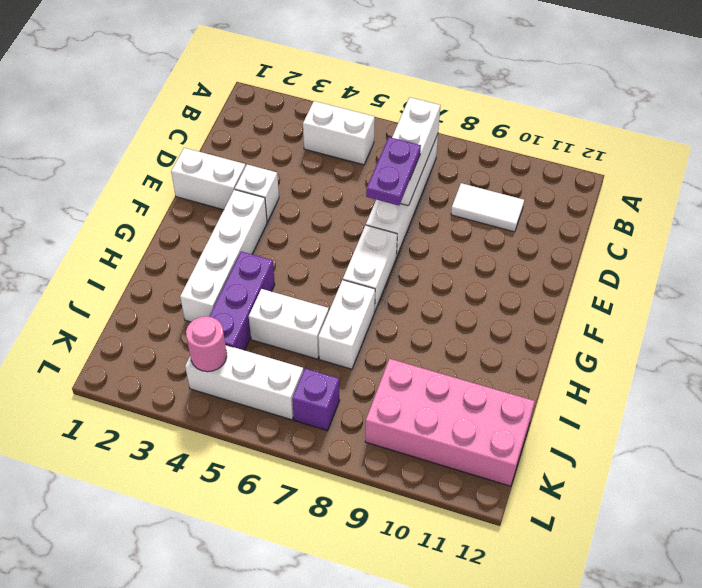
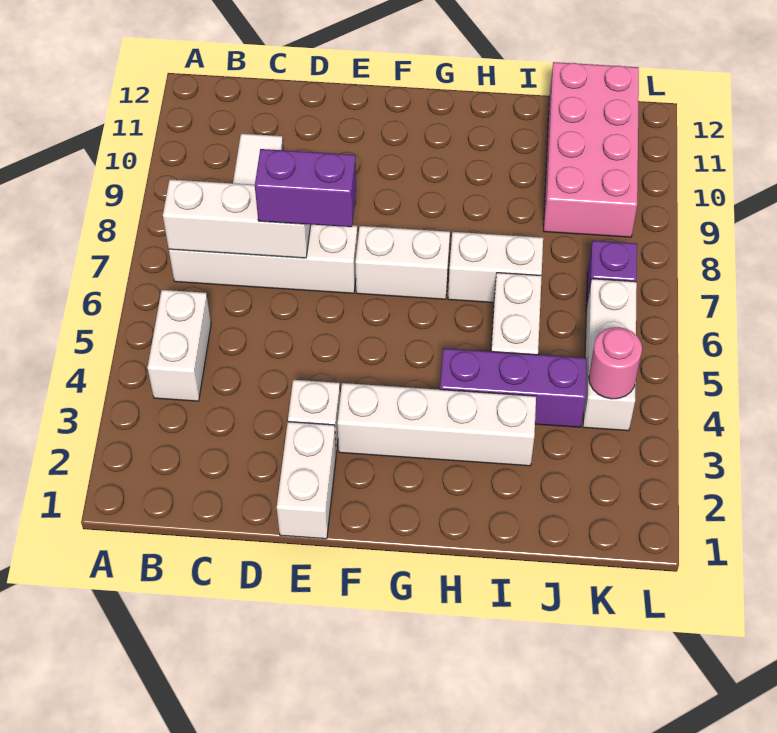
purple plate D7:E7 level 3 -> purple brick D7:E7 level 3

